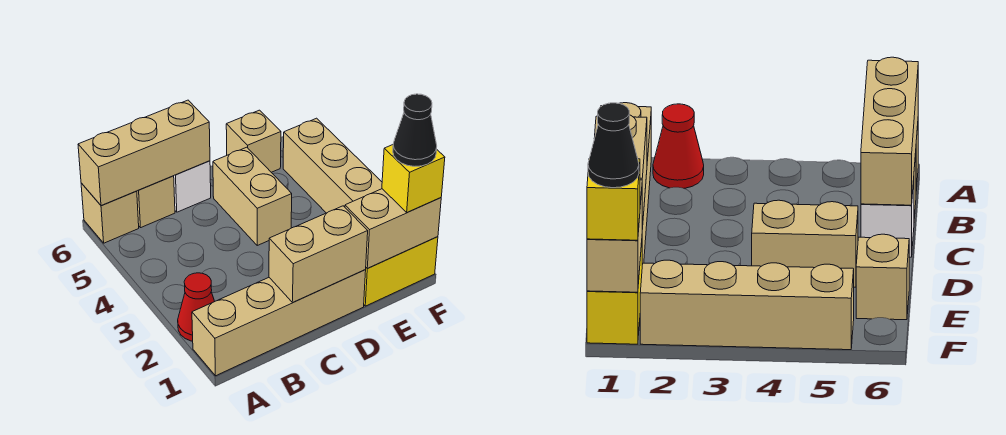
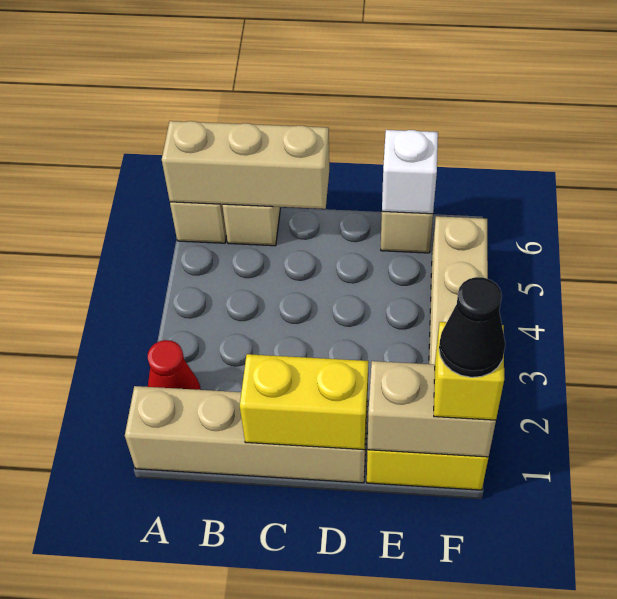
tan brick C1:D1 level 2 -> yellow brick C1:D1 level 2
white brick C6 level 1 -> white brick E6 level 2
tan brick D4:D5 level 1 -> none

